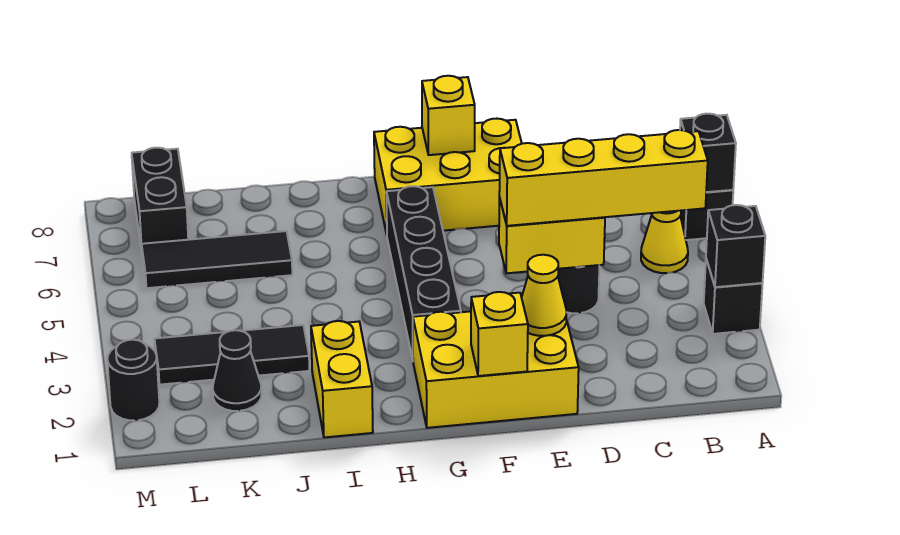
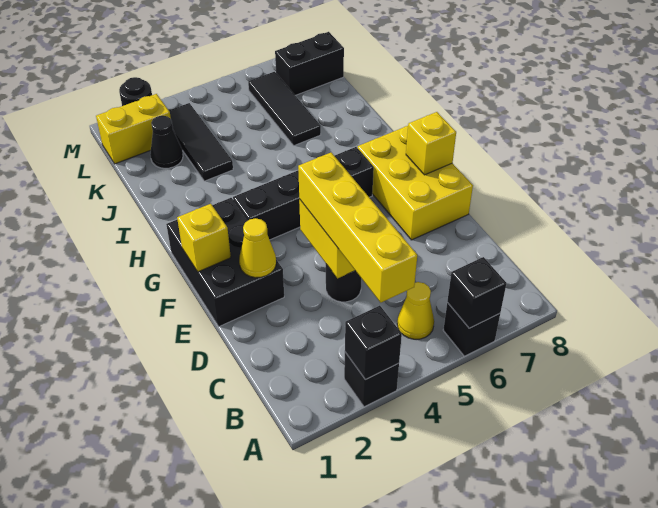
yellow brick E1:G2 level 1 -> black brick E1:G2 level 1
yellow brick I1:I2 level 1 -> yellow brick L1:L2 level 1

